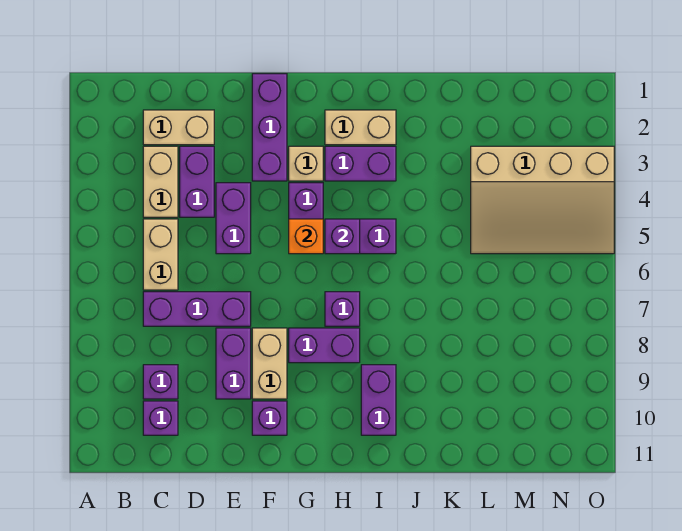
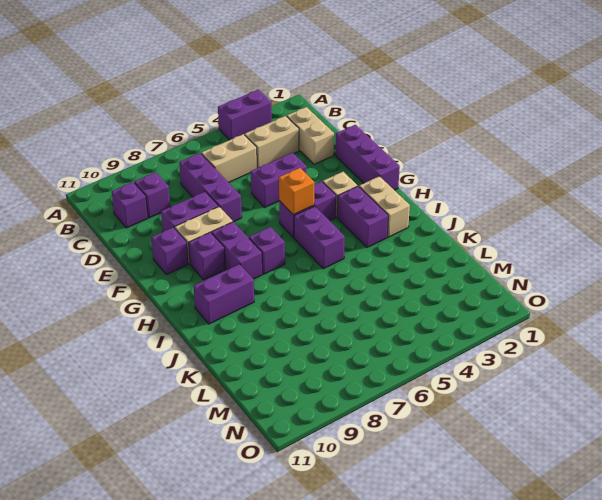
purple brick D3:D4 level 1 -> purple brick A3:A4 level 1
purple brick F1:F3 level 1 -> purple brick E1:G1 level 1
purple brick H5 level 2 -> purple brick G9 level 1
tan slope L3:O5 level 1 top 3 -> none

